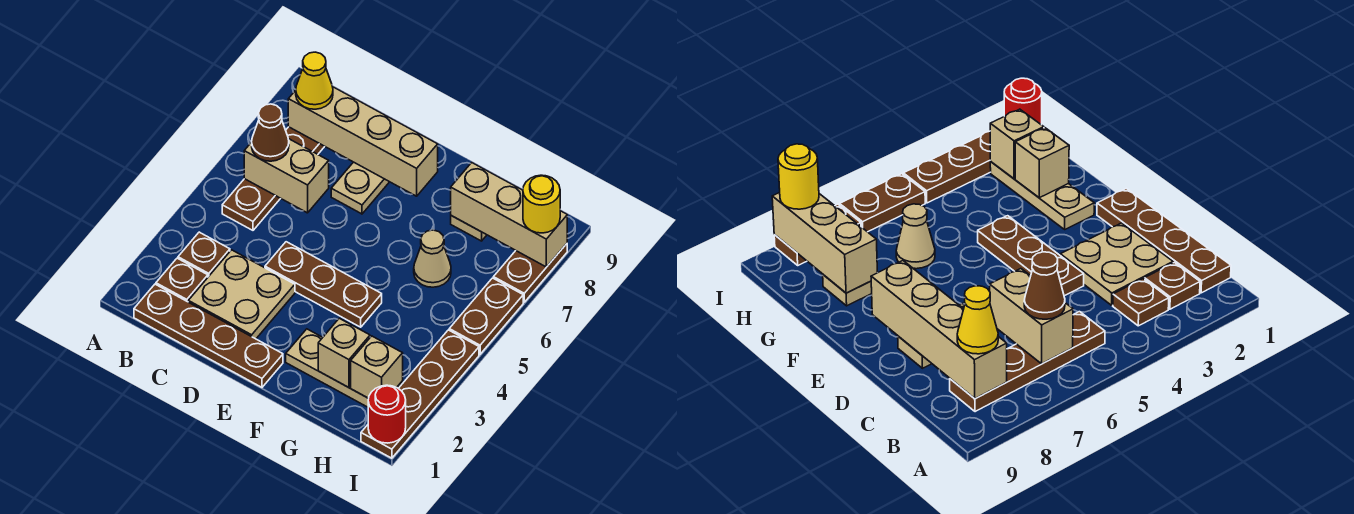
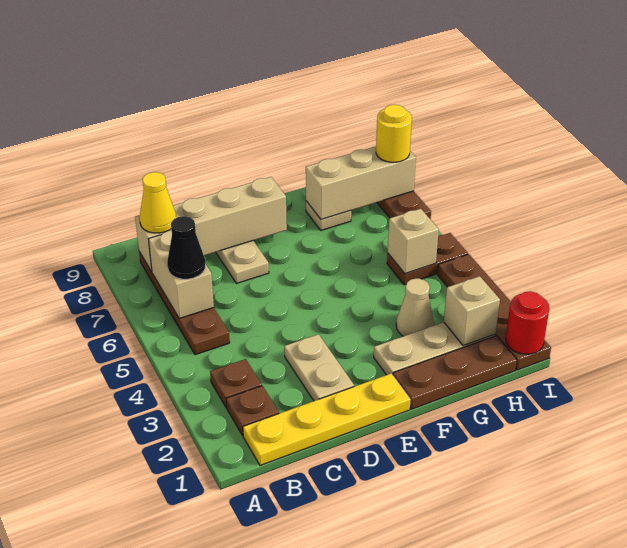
brown plate B1:E1 level 1 -> yellow plate B1:E1 level 1
tan brick B6:C6 level 2 -> tan brick B6:B7 level 2
brown cone B6 level 3 -> black cone B6 level 3
tan plate C2:D3 level 1 -> tan plate D2:D3 level 1
brown plate D4:F4 level 1 -> brown plate F1:H1 level 1
tan brick G2 level 2 -> tan brick H5 level 2
tan cone G6 level 1 -> tan cone G3 level 1
brown plate I5:I6 level 1 -> brown plate H5:I5 level 1

